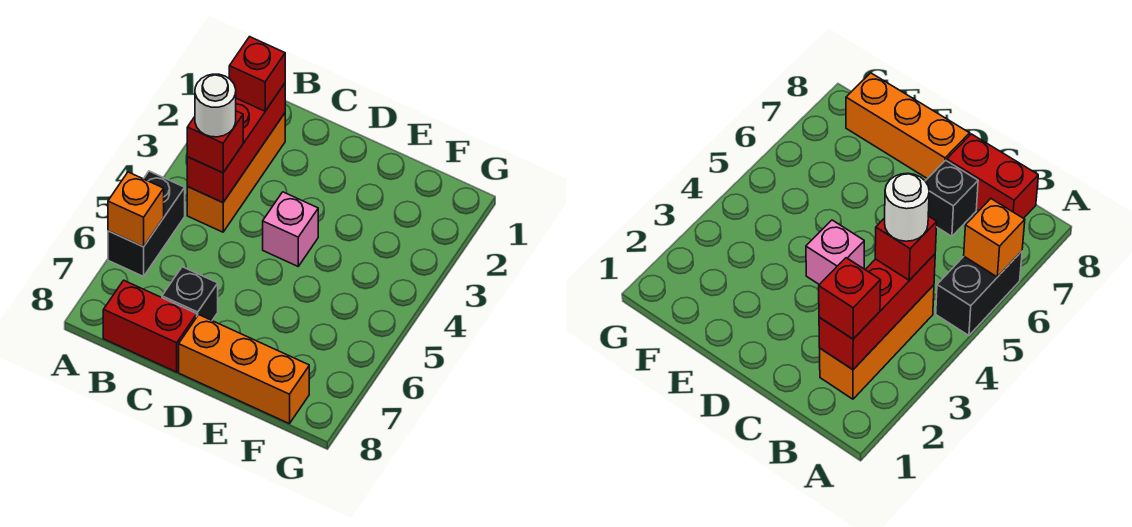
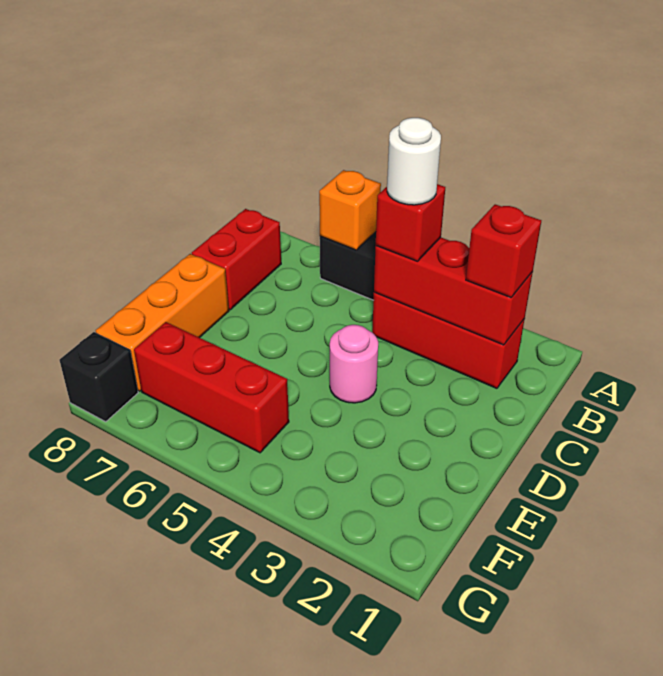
orange brick B2:B4 level 1 -> red brick B2:B4 level 1
black brick C7 level 1 -> black brick G8 level 1
pink brick D4 level 1 -> pink round brick D4 level 1
none -> red brick F5:F7 level 1

